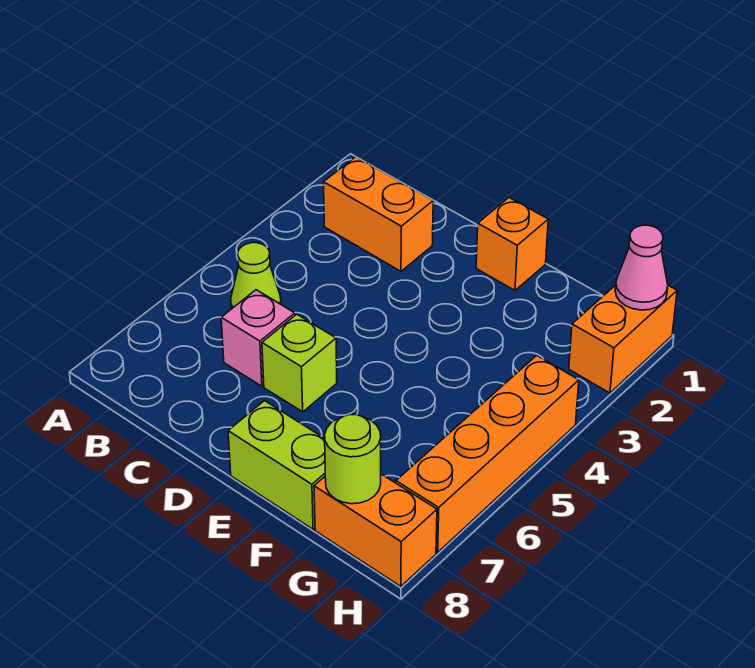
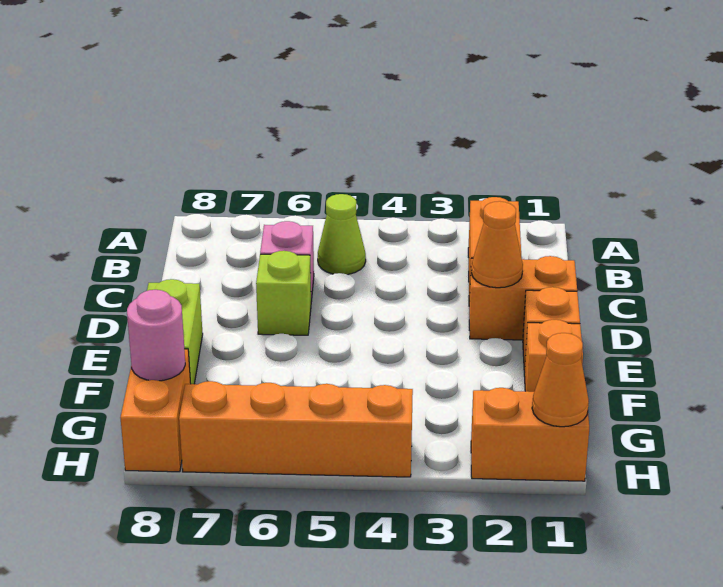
none -> orange brick D1:D2 level 1
none -> orange cone D2 level 2
none -> orange brick F1 level 1
lime round brick G8 level 2 -> pink round brick G8 level 2
pink cone H1 level 2 -> orange cone H1 level 2

